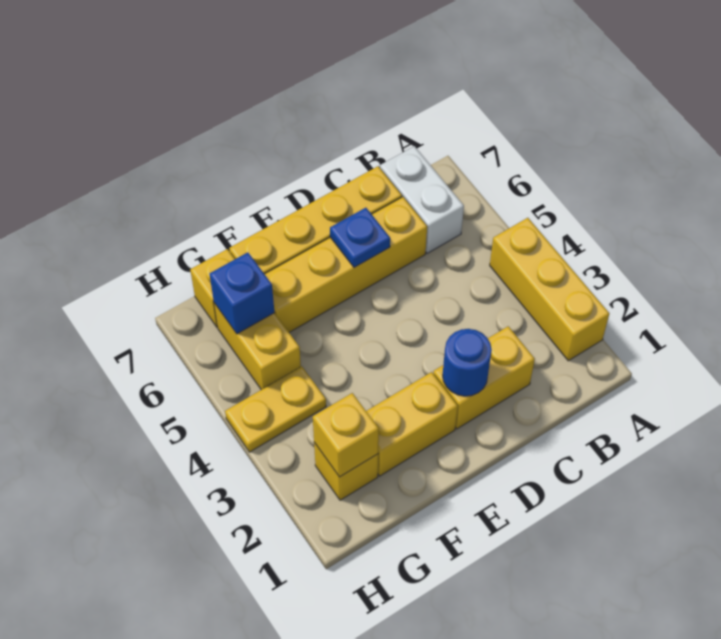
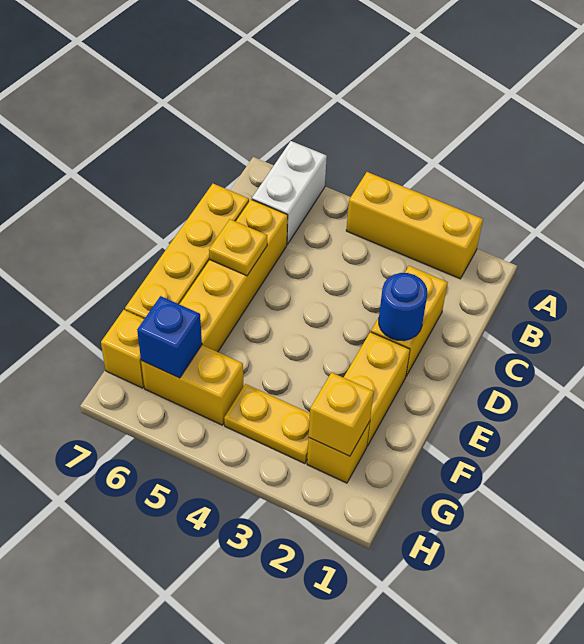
white brick B6:B7 level 1 -> white brick A6:B6 level 1
blue plate D6 level 2 -> yellow plate D6 level 2
yellow plate G4:H4 level 1 -> yellow plate G3:G4 level 1

